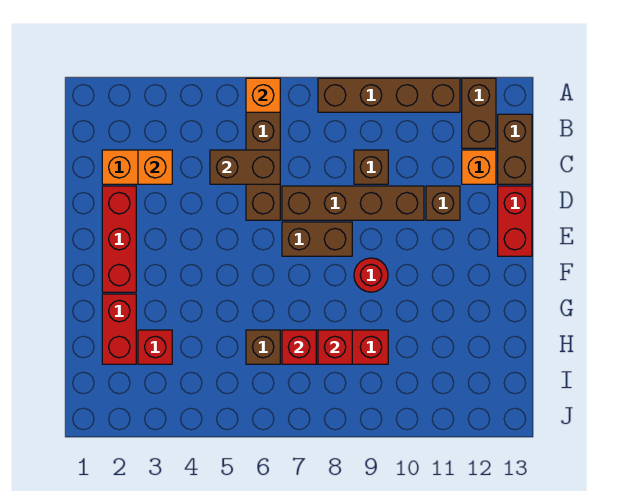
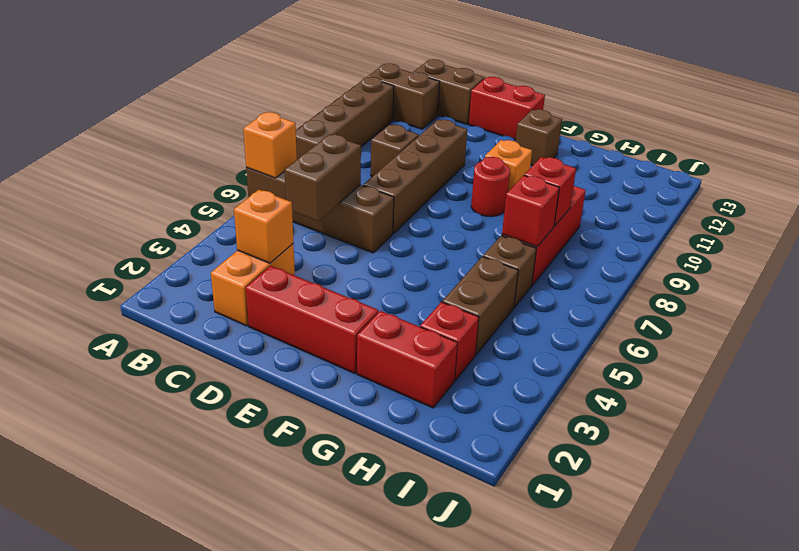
orange brick C12 level 1 -> orange brick F10 level 1
brown brick D11 level 1 -> brown brick F12 level 1
brown brick E7:E8 level 1 -> brown brick H4:H5 level 1

